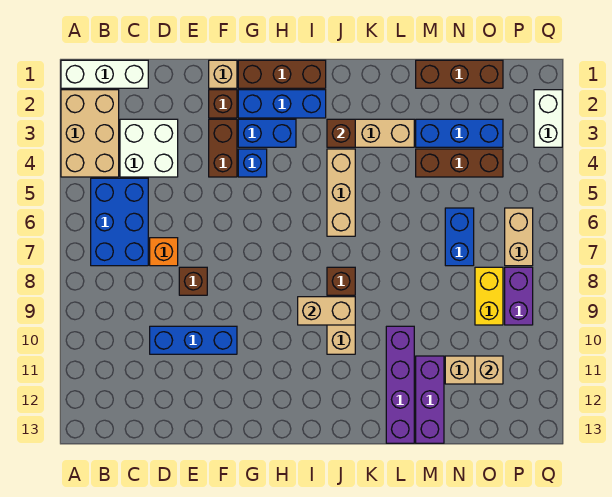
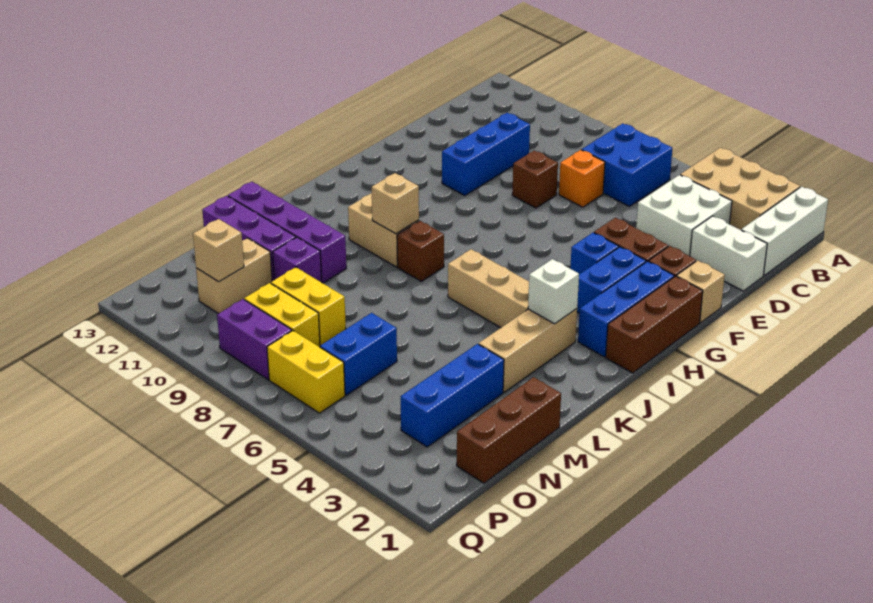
blue brick B5:C7 level 1 -> blue brick B6:C7 level 1
tan brick I9:J9 level 2 -> tan brick J9 level 2
brown brick J3 level 2 -> white brick J3 level 2
brown brick M4:O4 level 1 -> none
none -> purple brick M10 level 1
blue brick N6:N7 level 1 -> blue brick N6:O6 level 1
none -> yellow brick N8:N9 level 1
tan brick P6:P7 level 1 -> yellow brick P6:P7 level 1
white brick Q2:Q3 level 1 -> white brick D1:D2 level 1

